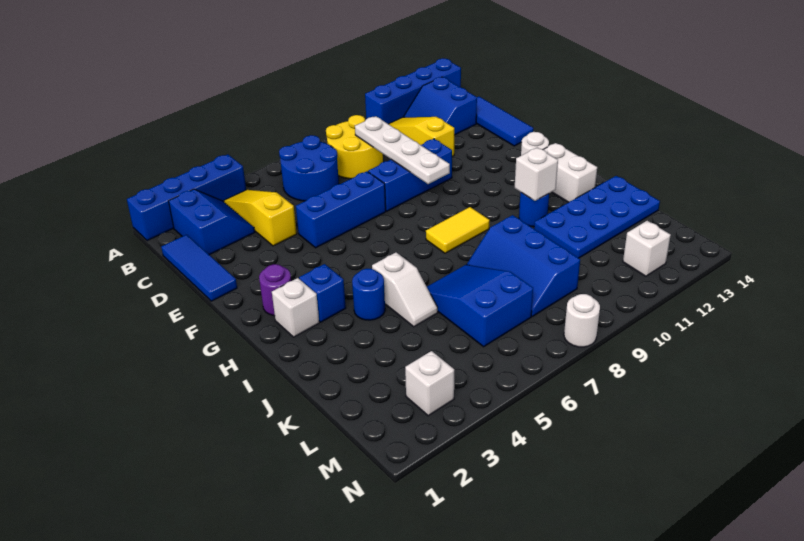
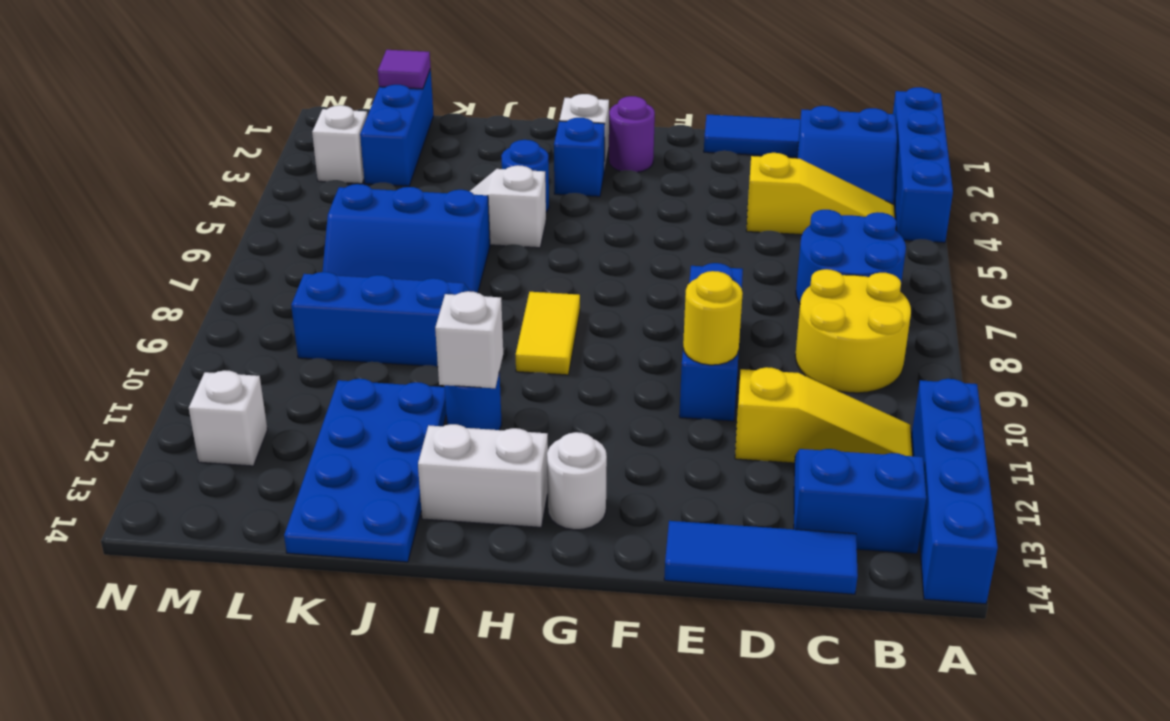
white plate C9:F9 level 2 -> none
blue brick E5:E7 level 1 -> blue brick L1:L3 level 1
none -> yellow round brick E10 level 2
blue slope J6:L7 level 1 top L -> blue slope J6:L7 level 1 top 6
none -> purple tile L1 level 2
white round brick N8 level 1 -> none

